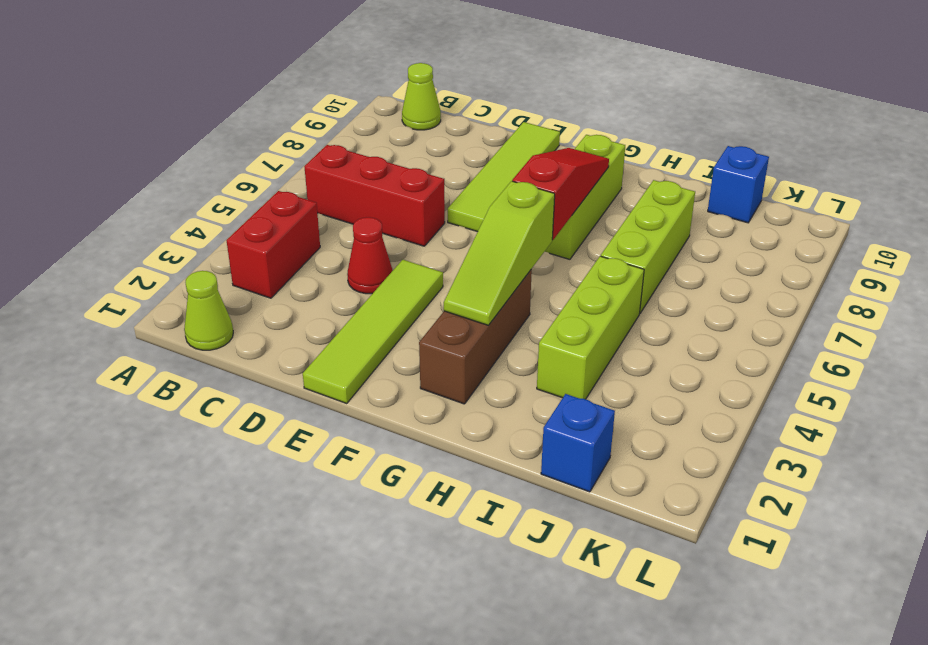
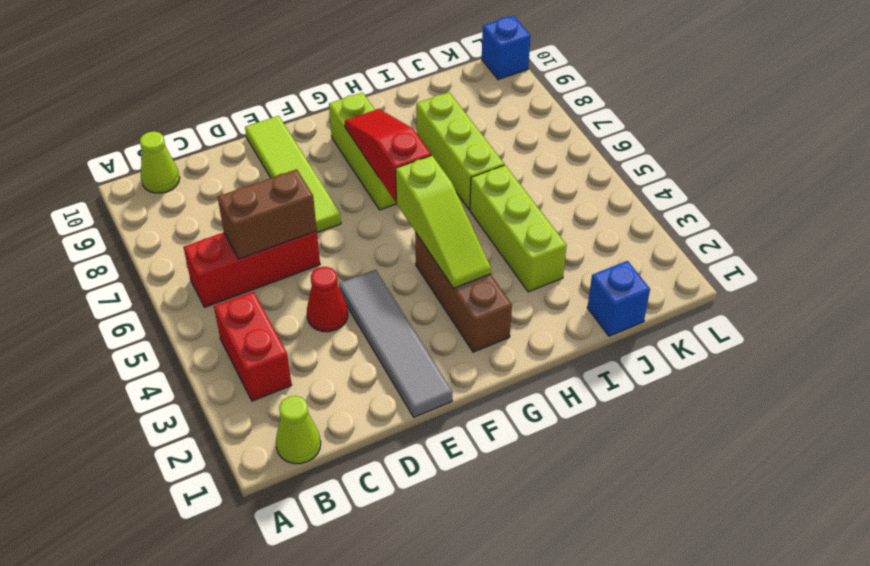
none -> brown brick C6:D6 level 2
lime tile E1:E4 level 1 -> grey tile E1:E4 level 1
blue brick J10 level 1 -> blue brick L10 level 1

